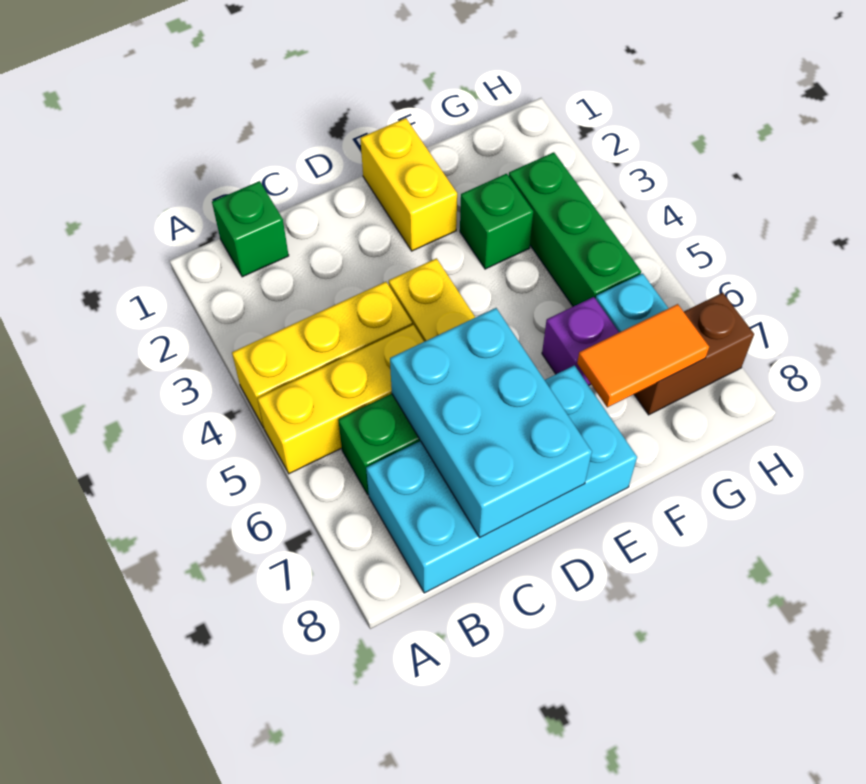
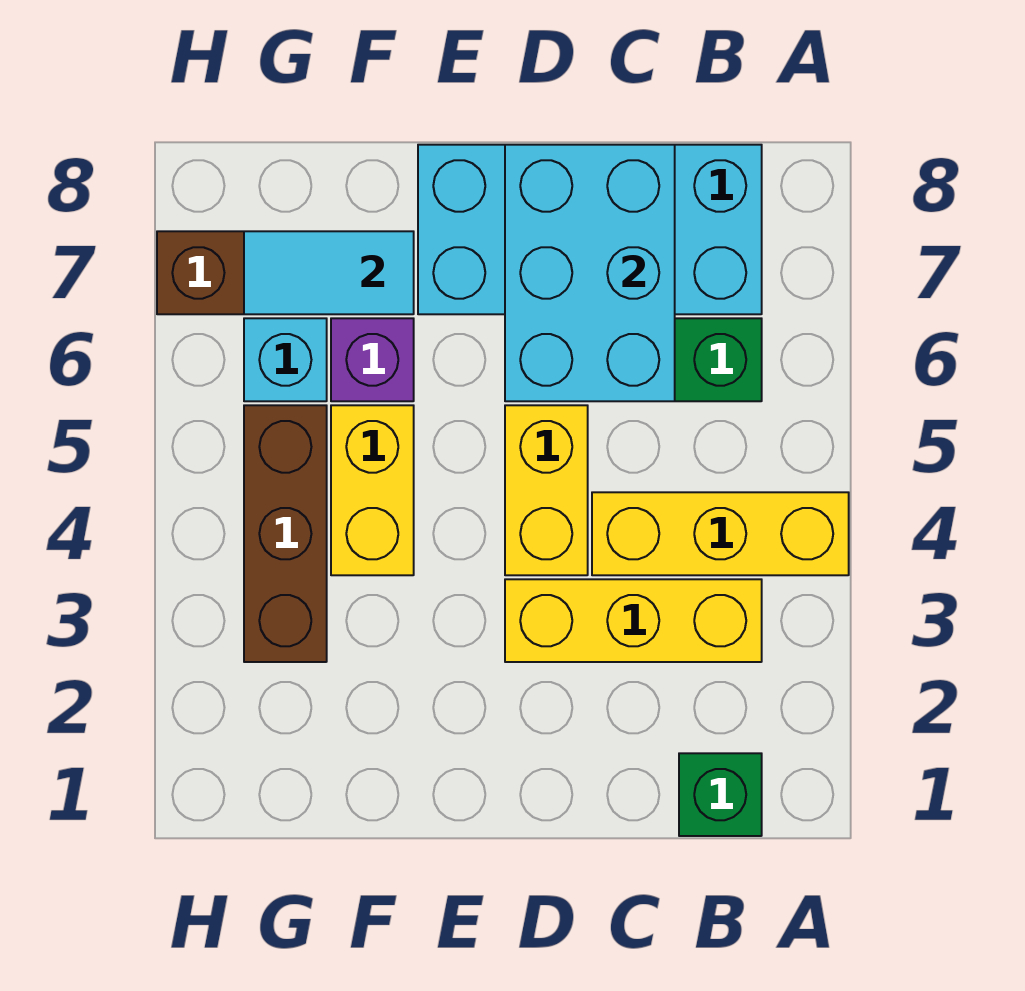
yellow brick A5:C5 level 1 -> yellow brick B3:D3 level 1
yellow brick E1:E2 level 1 -> yellow brick F4:F5 level 1
green brick F3 level 1 -> none
orange tile F7:G7 level 2 -> cyan tile F7:G7 level 2
green brick G3:G5 level 1 -> brown brick G3:G5 level 1

